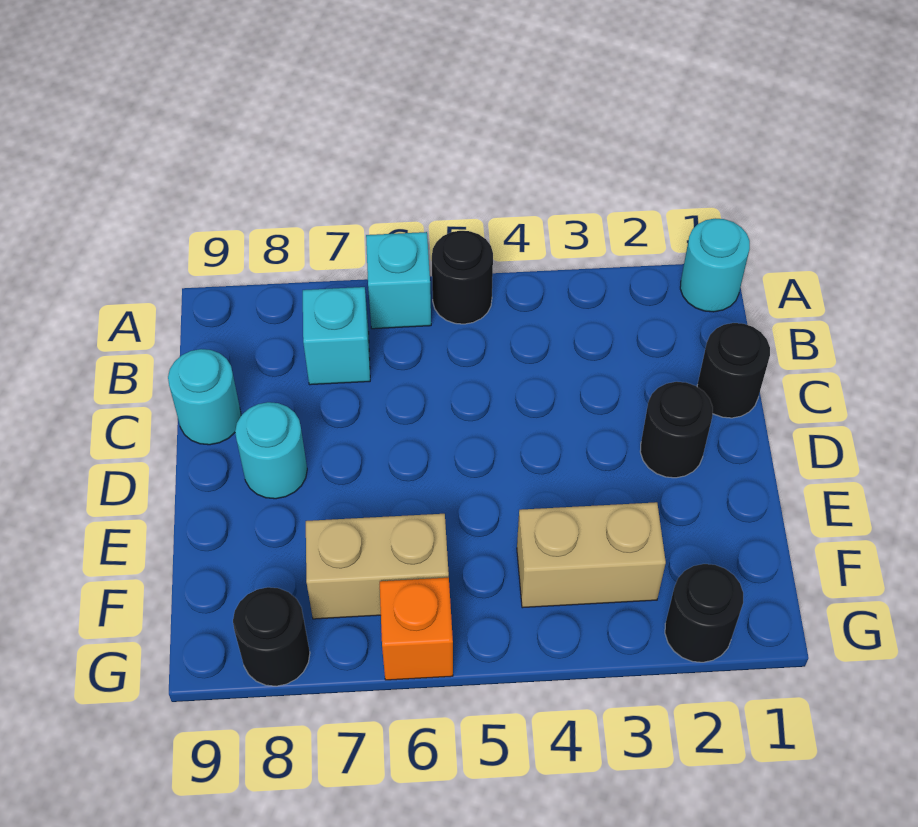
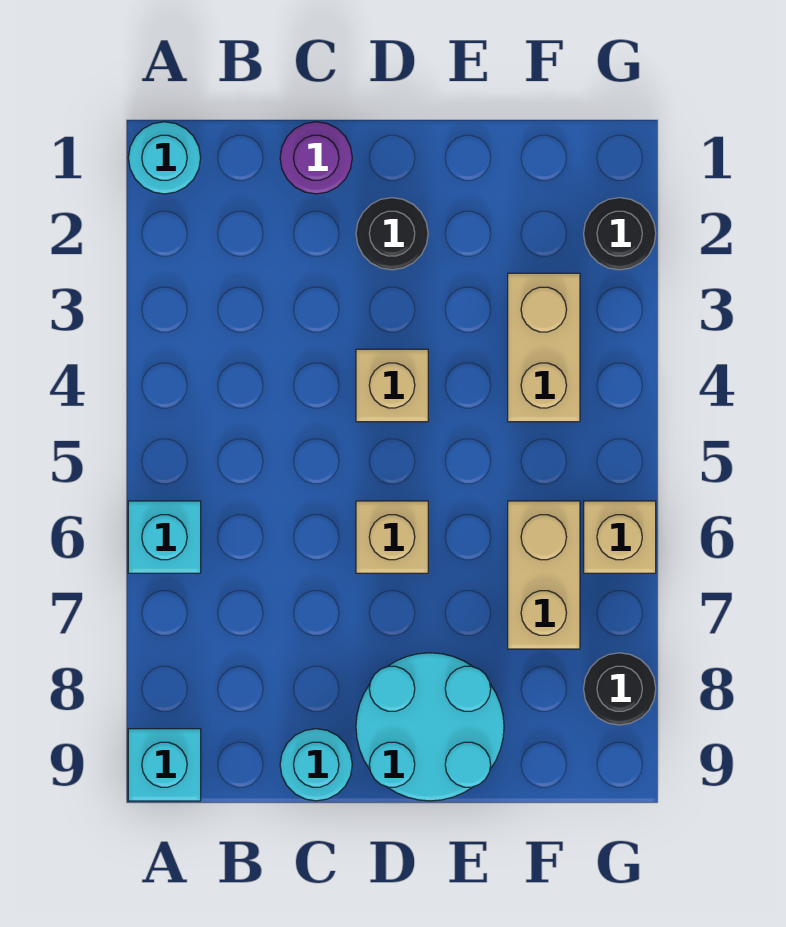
black round brick A5 level 1 -> none
cyan brick B7 level 1 -> cyan brick A9 level 1
black round brick C1 level 1 -> purple round brick C1 level 1
none -> tan brick D4 level 1
none -> tan brick D6 level 1
cyan round brick D8 level 1 -> cyan round brick D8:E9 level 1
orange brick G6 level 1 -> tan brick G6 level 1

